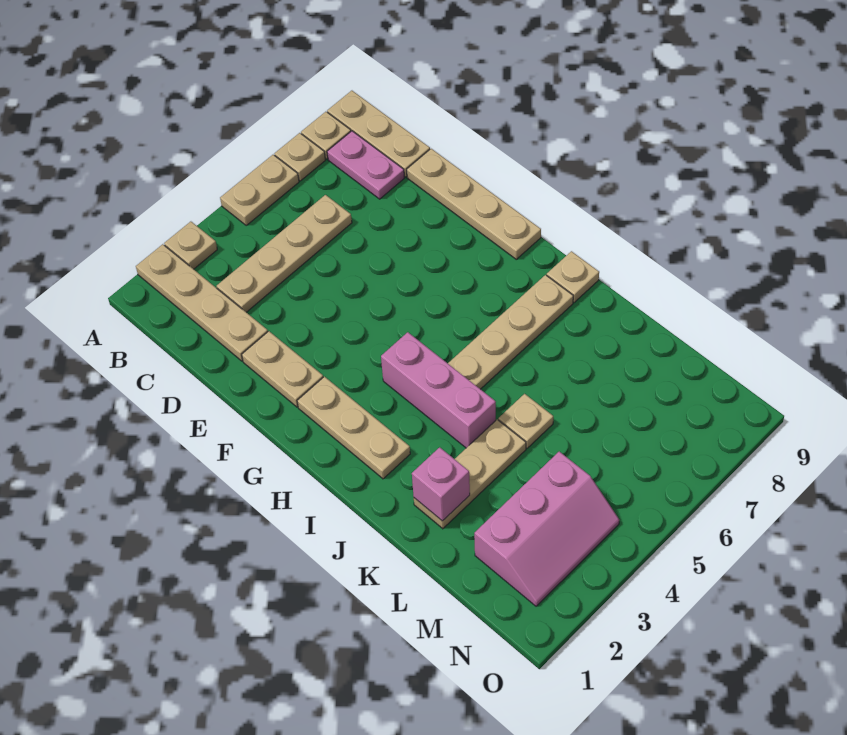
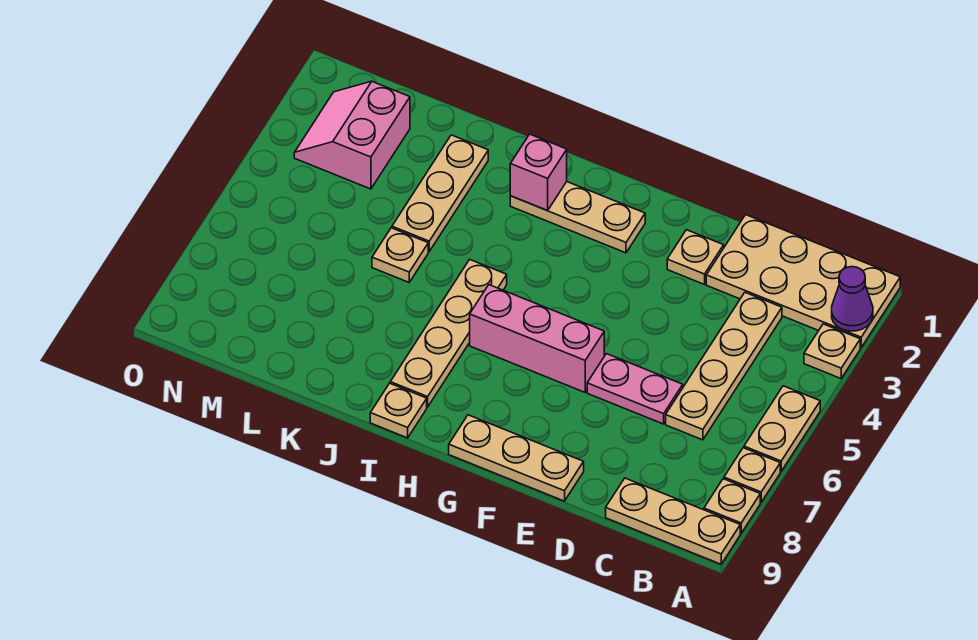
tan plate A2:D2 level 1 -> tan plate A1:D2 level 1
none -> purple cone A2 level 2
pink plate B8:C8 level 1 -> pink plate D6:E6 level 1
tan plate D9:G9 level 1 -> tan plate E9:G9 level 1
tan plate E2:F2 level 1 -> tan plate E2 level 1
pink brick H4:J4 level 1 -> pink brick F6:H6 level 1
pink brick K2 level 2 -> pink brick I2 level 2
pink slope M2:N4 level 1 top M -> pink slope M2:N3 level 1 top M

